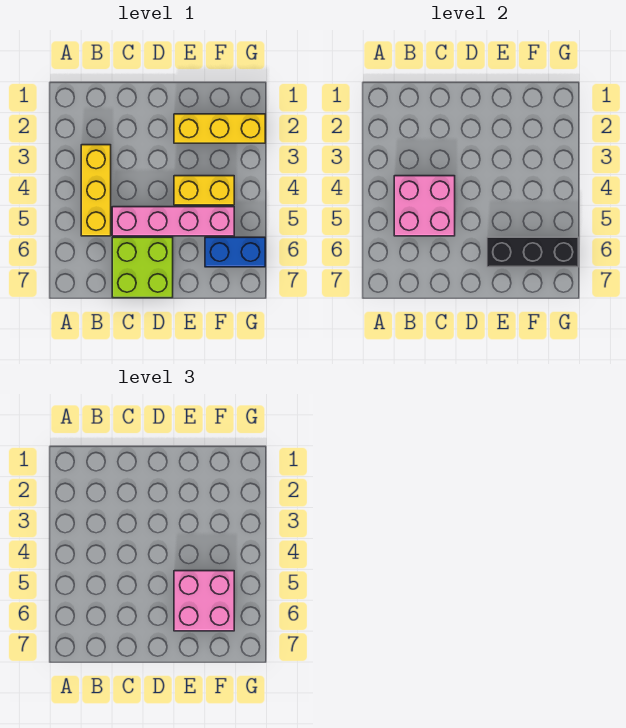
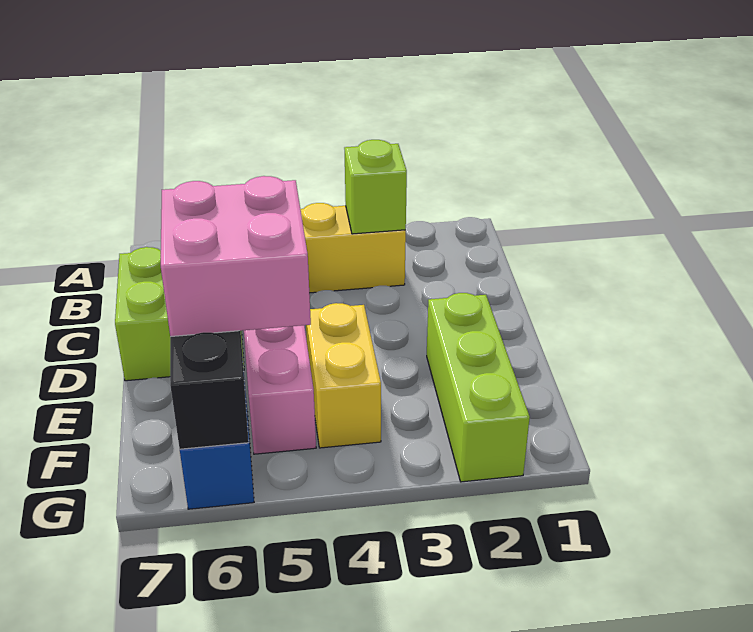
none -> lime brick B3 level 2
pink brick B4:C5 level 2 -> none
yellow brick E2:G2 level 1 -> lime brick E2:G2 level 1

